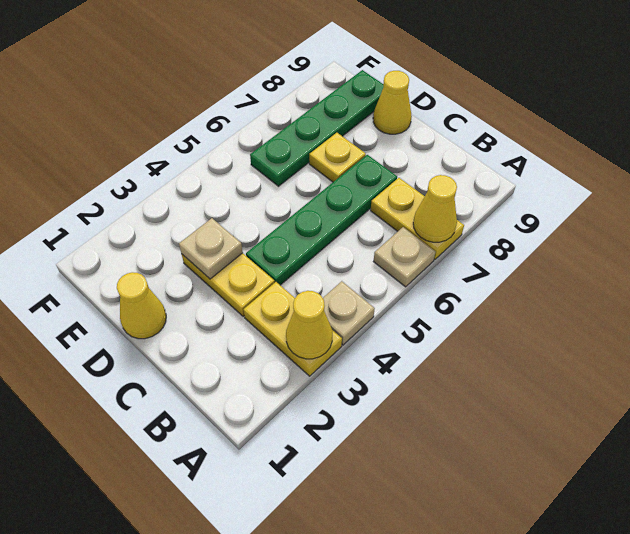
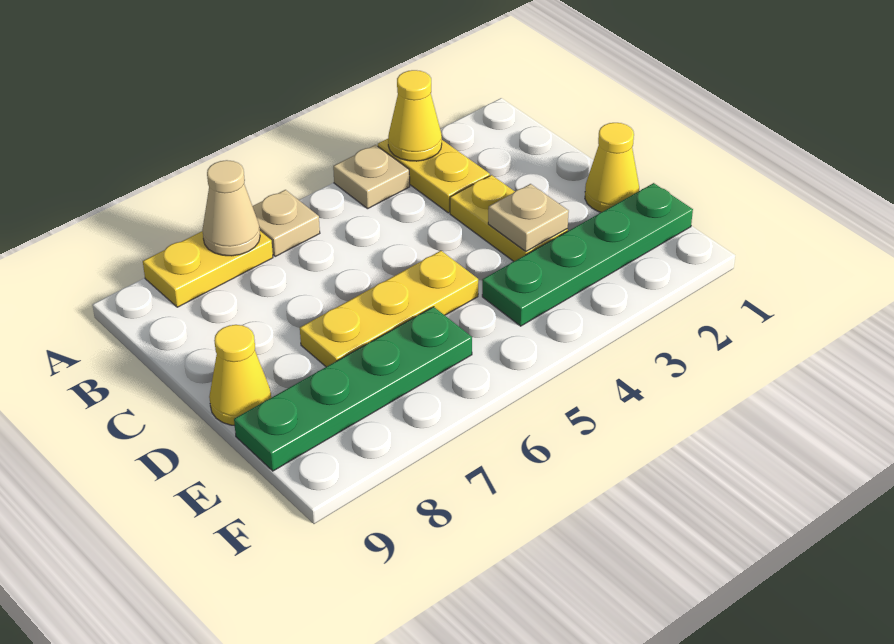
yellow plate A7:B7 level 1 -> yellow plate A7:A8 level 1
yellow cone A7 level 2 -> tan cone A7 level 2
green plate C4:C7 level 1 -> green plate E1:E4 level 1
yellow plate D7 level 1 -> yellow plate D5:D7 level 1

